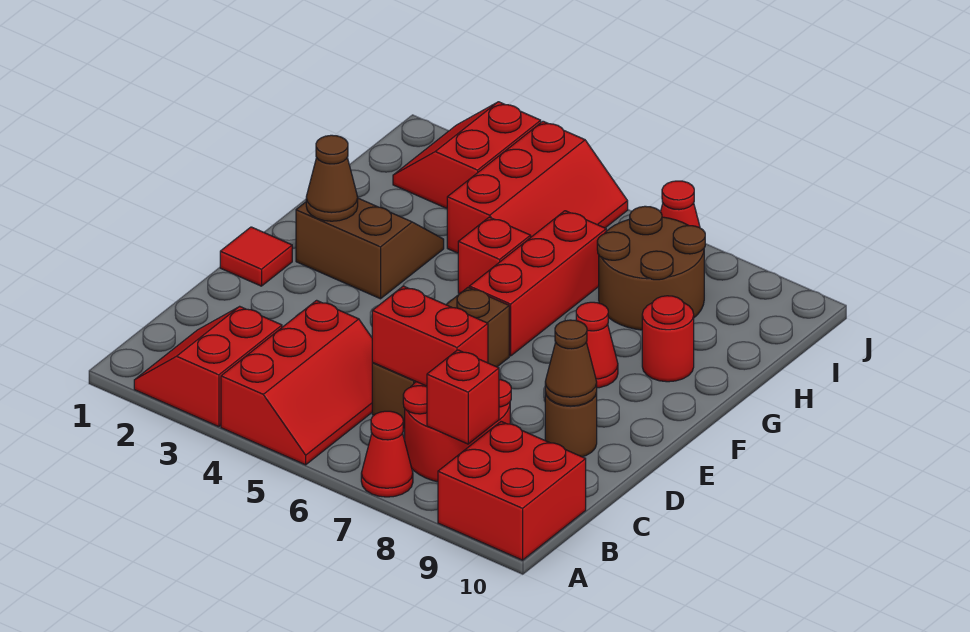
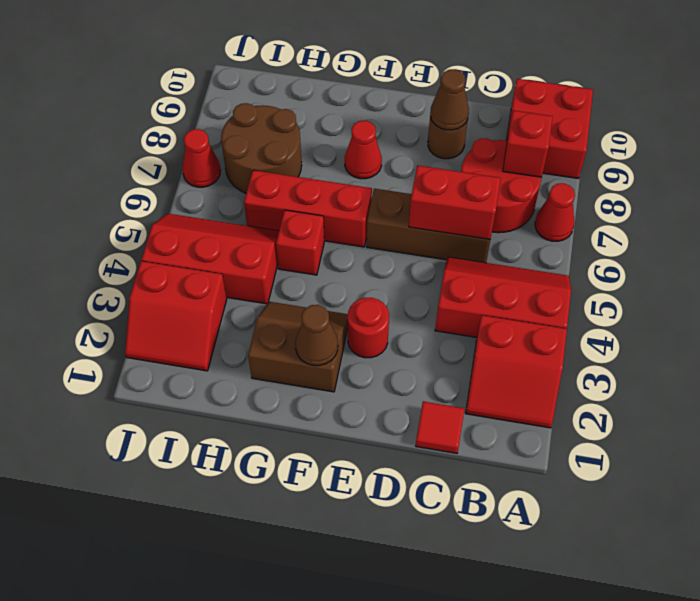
red brick C6:C7 level 2 -> red brick C6:D6 level 2
red tile E1 level 1 -> red tile C1 level 1
brown slope F2:G3 level 1 top F -> brown slope F2:G3 level 1 top 2
red round brick G9 level 1 -> red round brick E3 level 1

